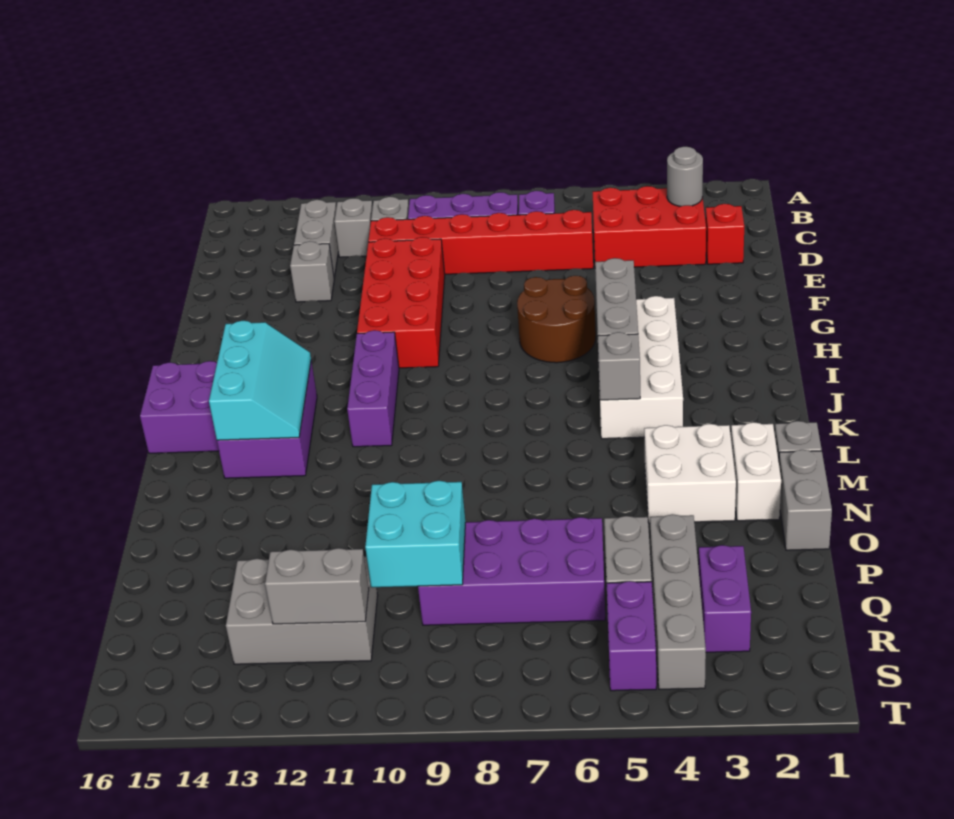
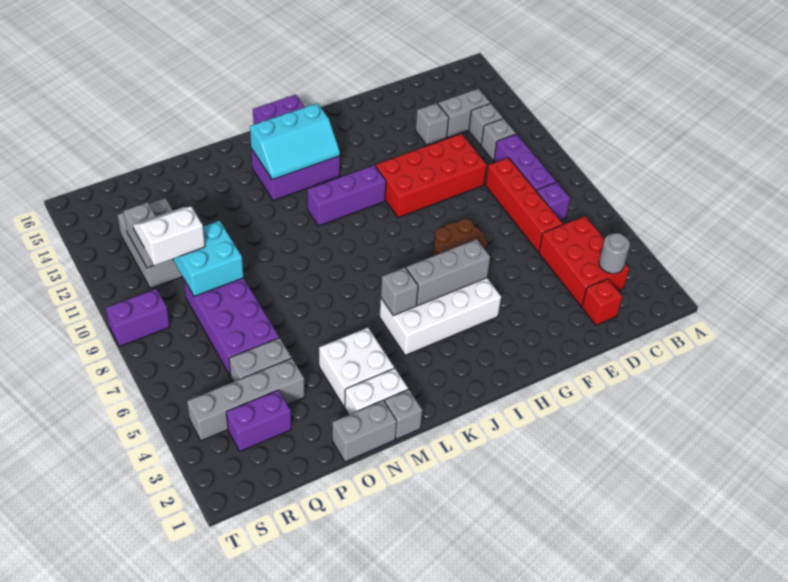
red brick D6:D11 level 1 -> red brick D6:D9 level 1
none -> white slope Q10:R11 level 3 top 10
purple brick R5:S5 level 1 -> purple brick S9:T9 level 1

